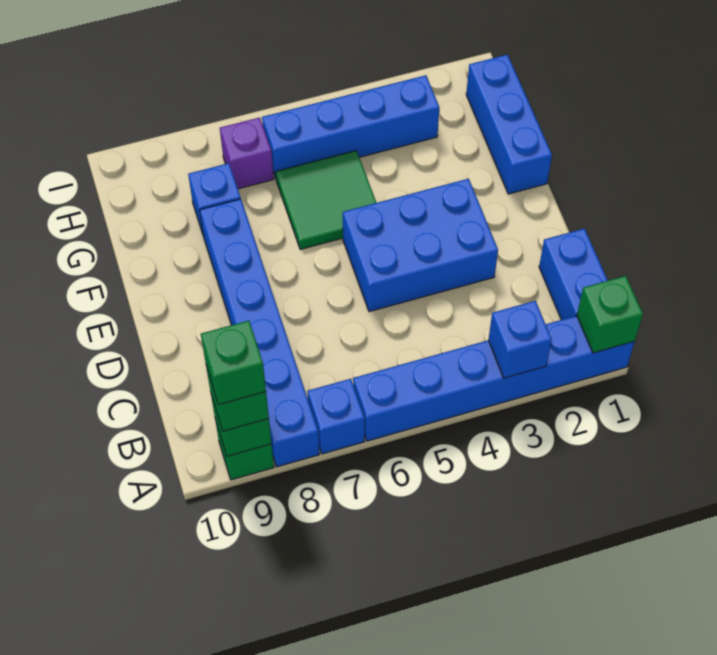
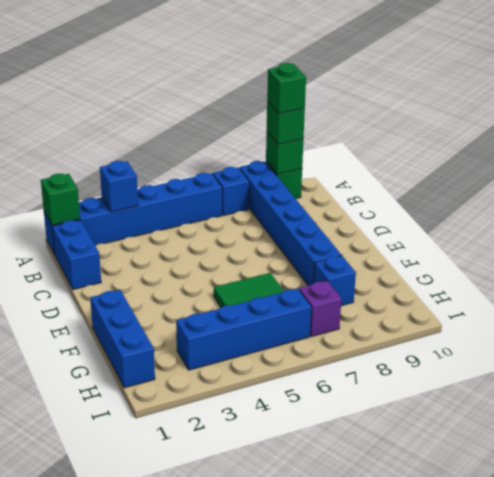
blue brick D3:E5 level 1 -> none

